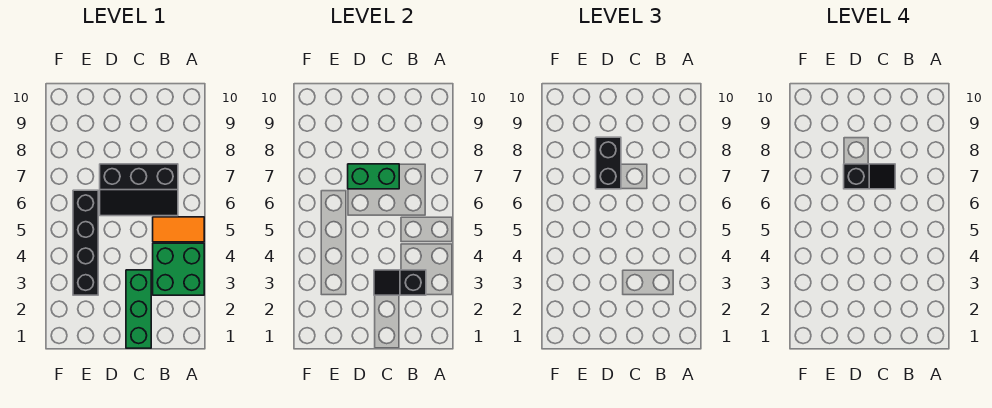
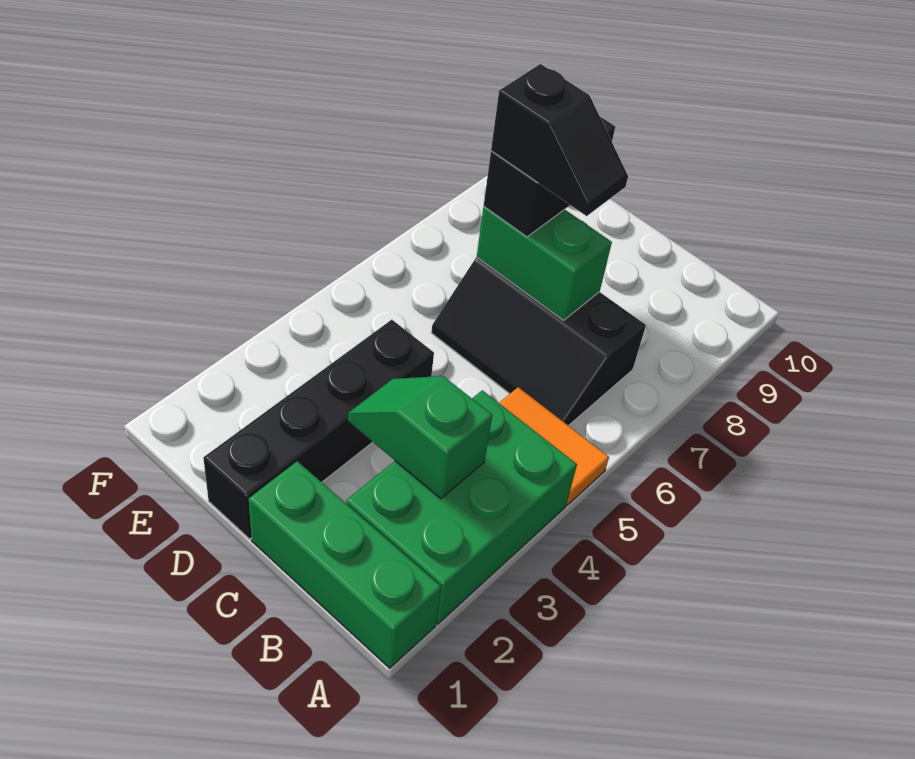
green brick A3:B4 level 1 -> green brick A2:B4 level 1
black slope B3:C3 level 2 top B -> green slope B3:C3 level 2 top B
green brick C1:C3 level 1 -> green brick A1:C1 level 1
black brick E3:E6 level 1 -> black brick D1:D4 level 1

